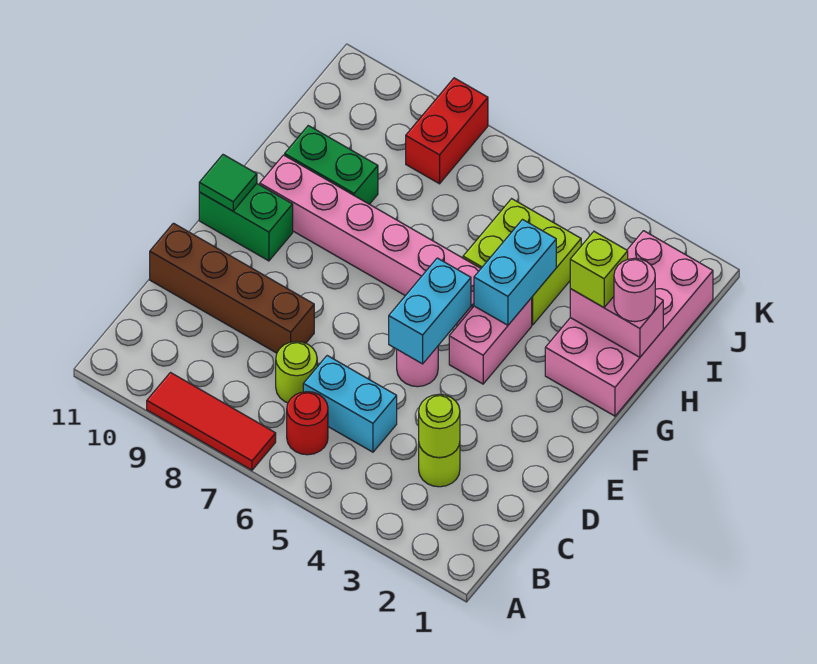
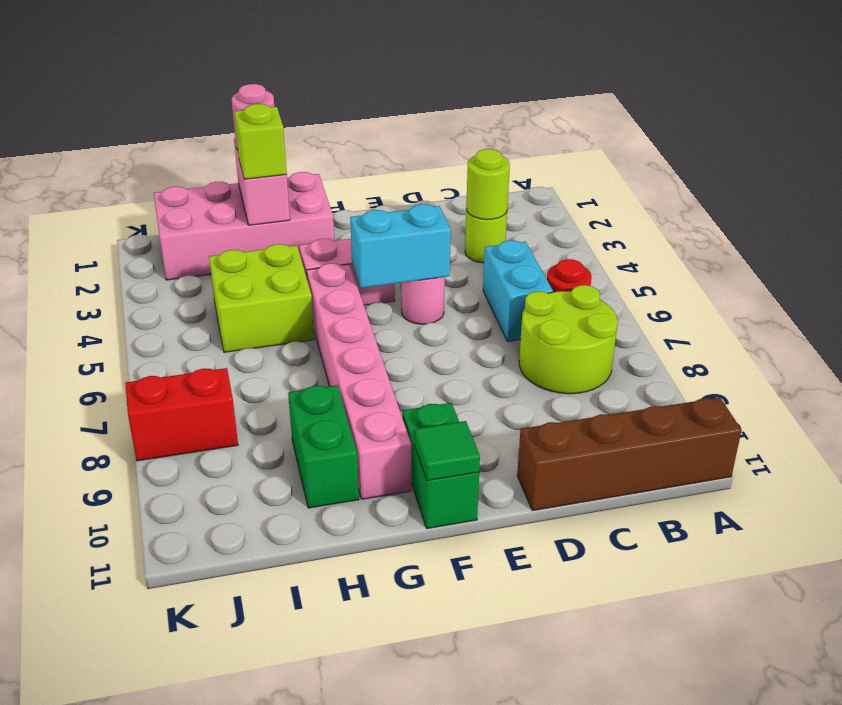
red tile A7:A9 level 1 -> none
lime round brick C7 level 1 -> lime round brick B7:C8 level 1
brown brick D8:D11 level 1 -> brown brick A11:D11 level 1
cyan brick G4:H4 level 2 -> none

